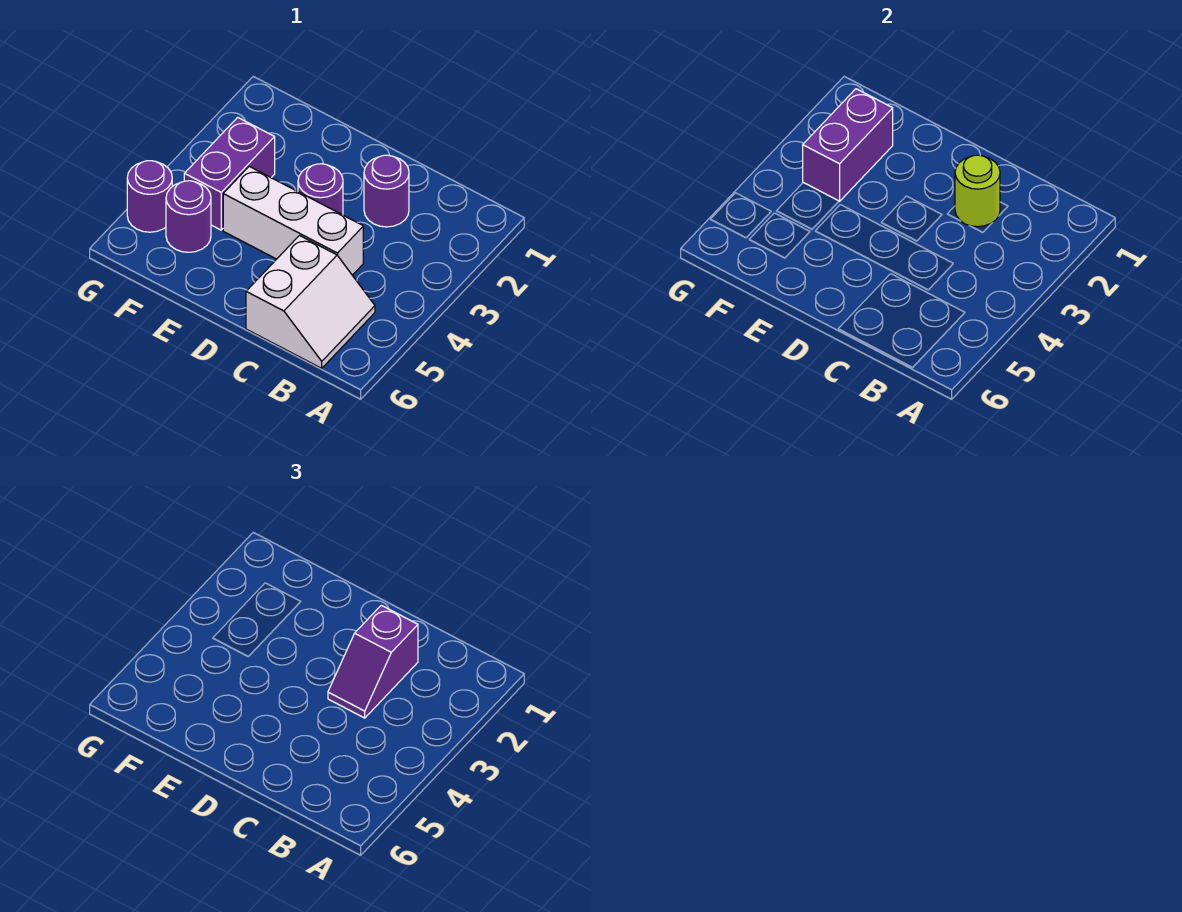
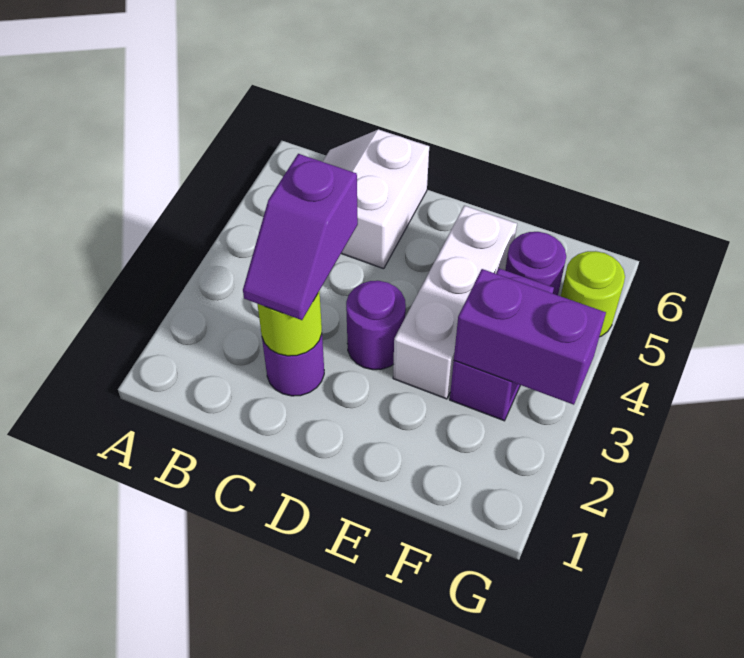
purple slope C2:C3 level 3 top 2 -> purple slope C2:C3 level 3 top 3
white brick C4:E4 level 1 -> white brick E3:E5 level 1
purple brick F2:F3 level 2 -> purple brick F3:G3 level 2
purple round brick G5 level 1 -> lime round brick G5 level 1

